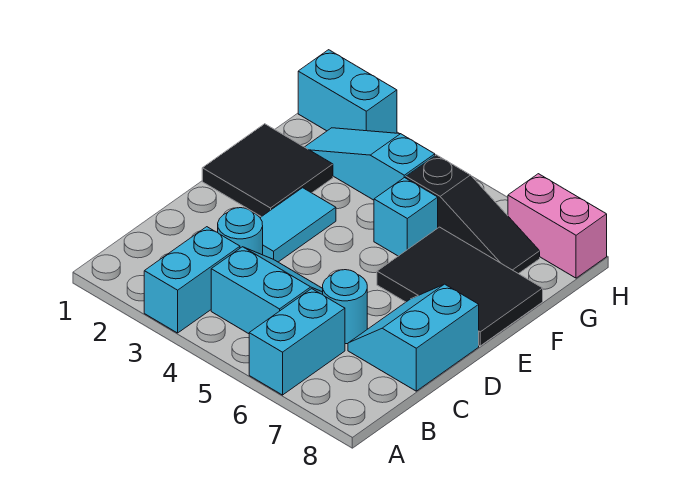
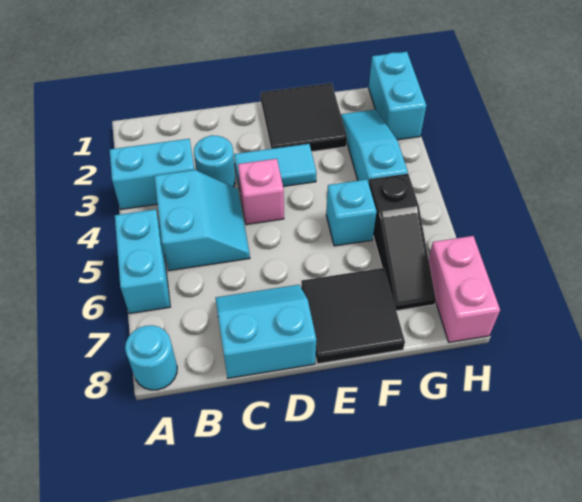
cyan brick A6:B6 level 1 -> cyan brick A5:A6 level 1
cyan round brick C6 level 1 -> cyan round brick A8 level 1
none -> pink brick D4 level 1
black tile E6:F8 level 1 -> black tile E7:F8 level 1

